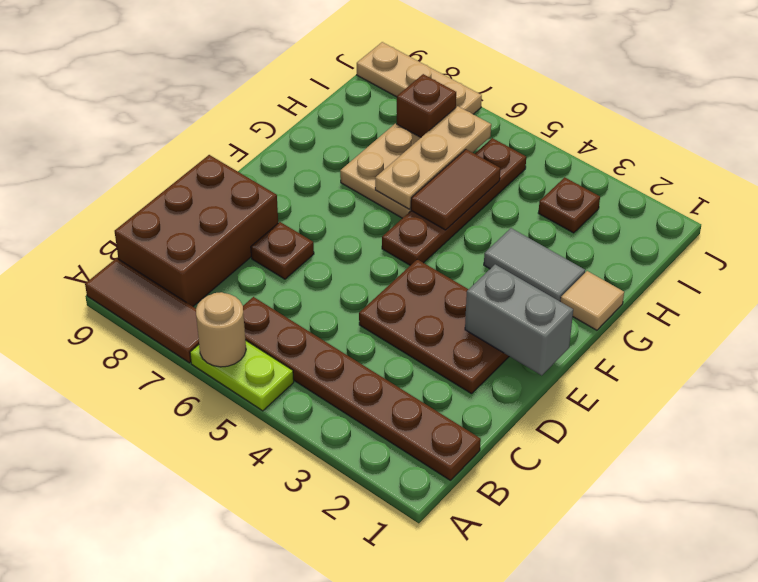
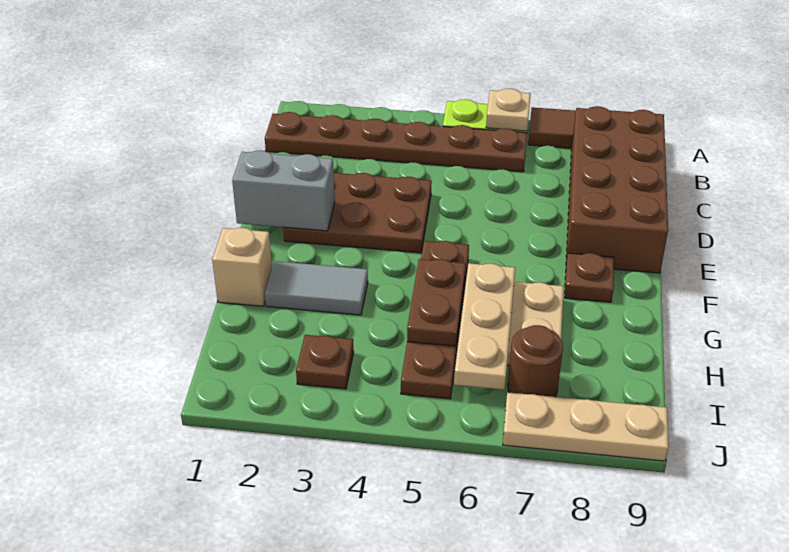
tan round brick A6 level 2 -> tan plate A6 level 2
brown brick B8:D9 level 1 -> brown brick B8:E9 level 1
brown plate D7 level 1 -> brown plate F8 level 1
tan tile G1 level 1 -> tan brick G1 level 1
brown tile G5:H5 level 2 -> brown plate G5:H5 level 2
brown brick I7 level 1 -> brown round brick I7 level 1

